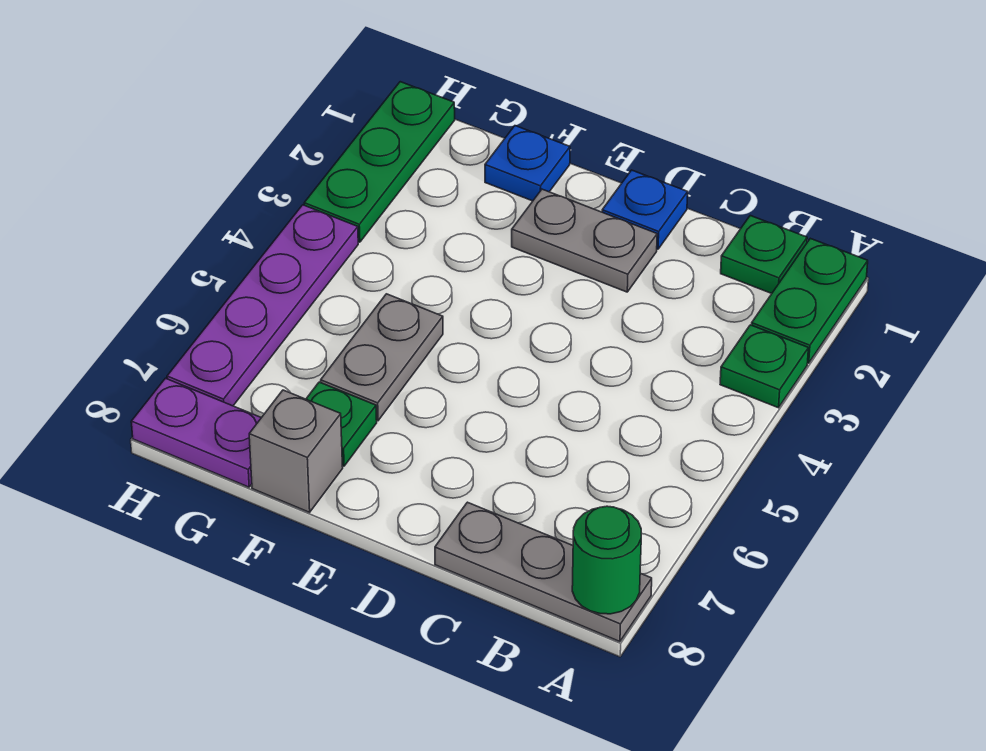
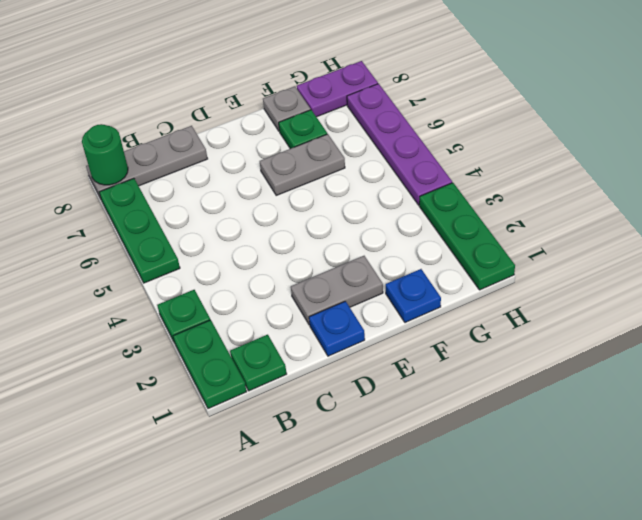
none -> green plate A5:A7 level 1
grey plate F5:F6 level 1 -> grey plate E6:F6 level 1
grey brick F8 level 1 -> grey plate F8 level 1

